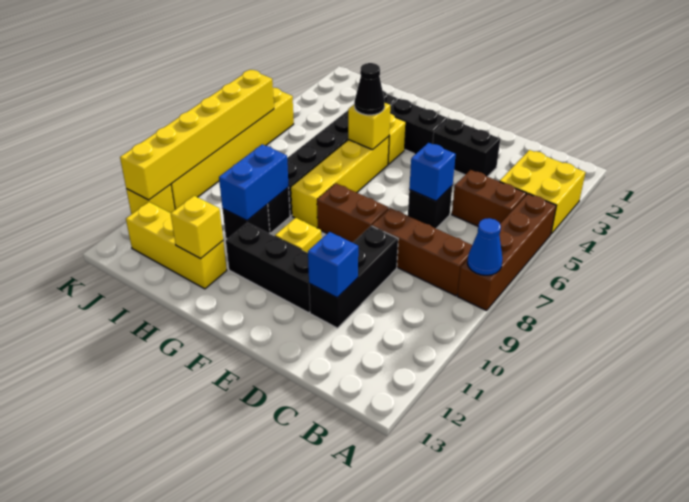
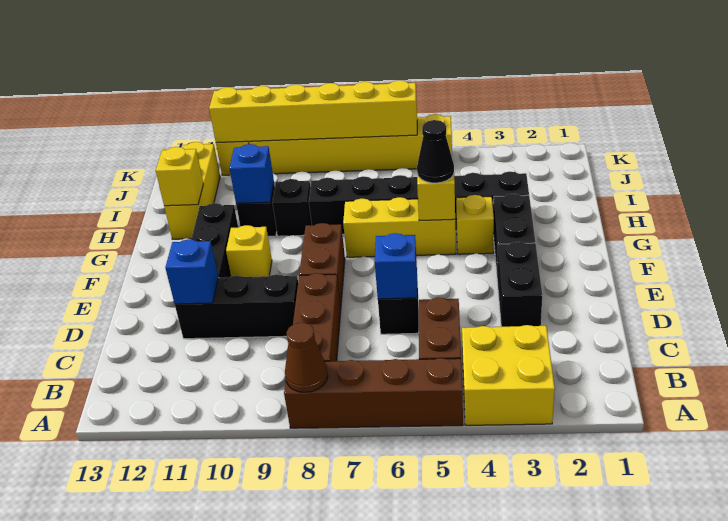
blue cone A8 level 2 -> brown cone A8 level 2
yellow brick G5:G8 level 1 -> yellow brick G5:G7 level 1
blue brick H9:H10 level 2 -> blue brick H10 level 2

